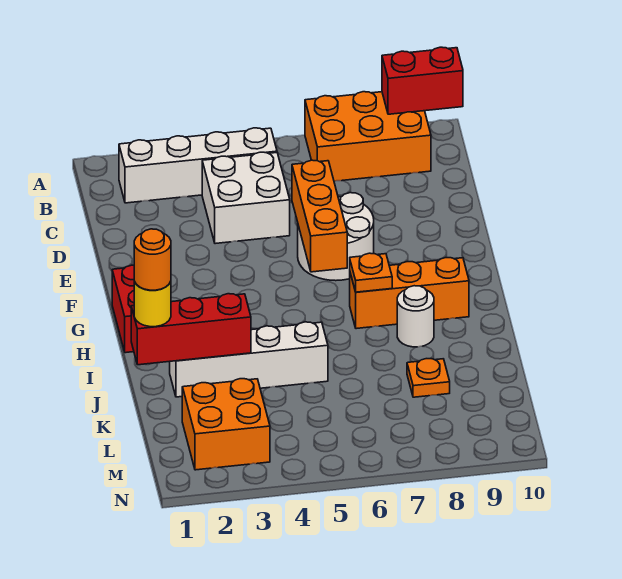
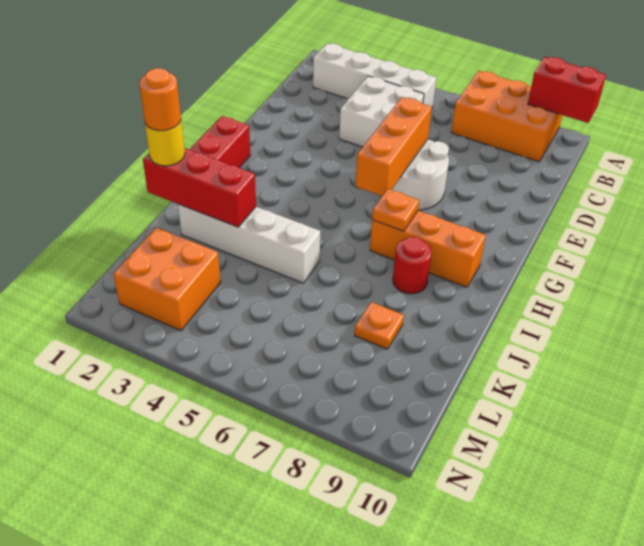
white round brick I8 level 1 -> red round brick I8 level 1

